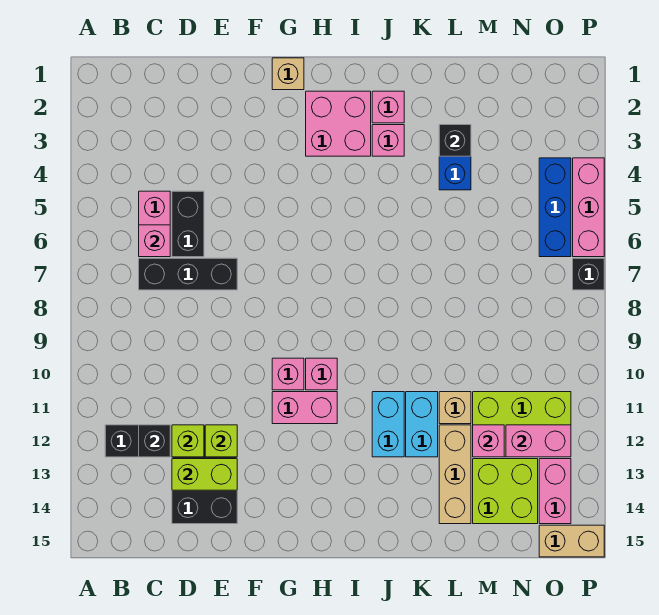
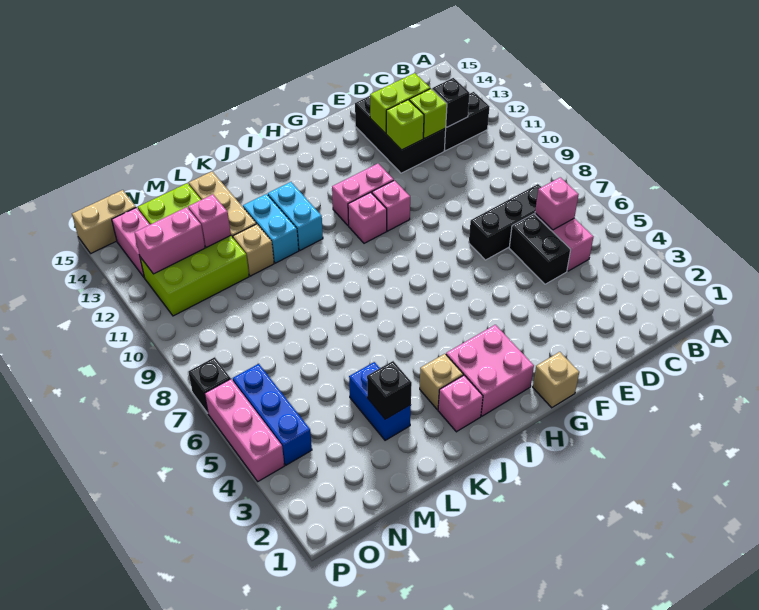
pink brick J3 level 1 -> tan brick J3 level 1

